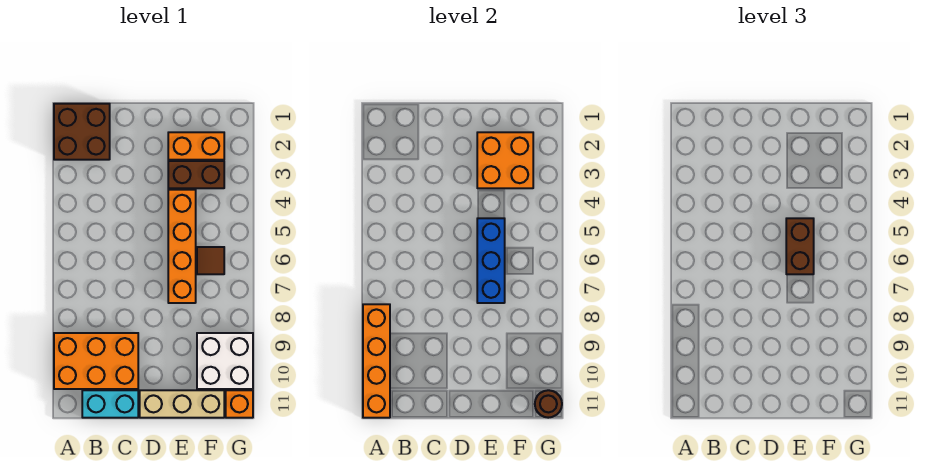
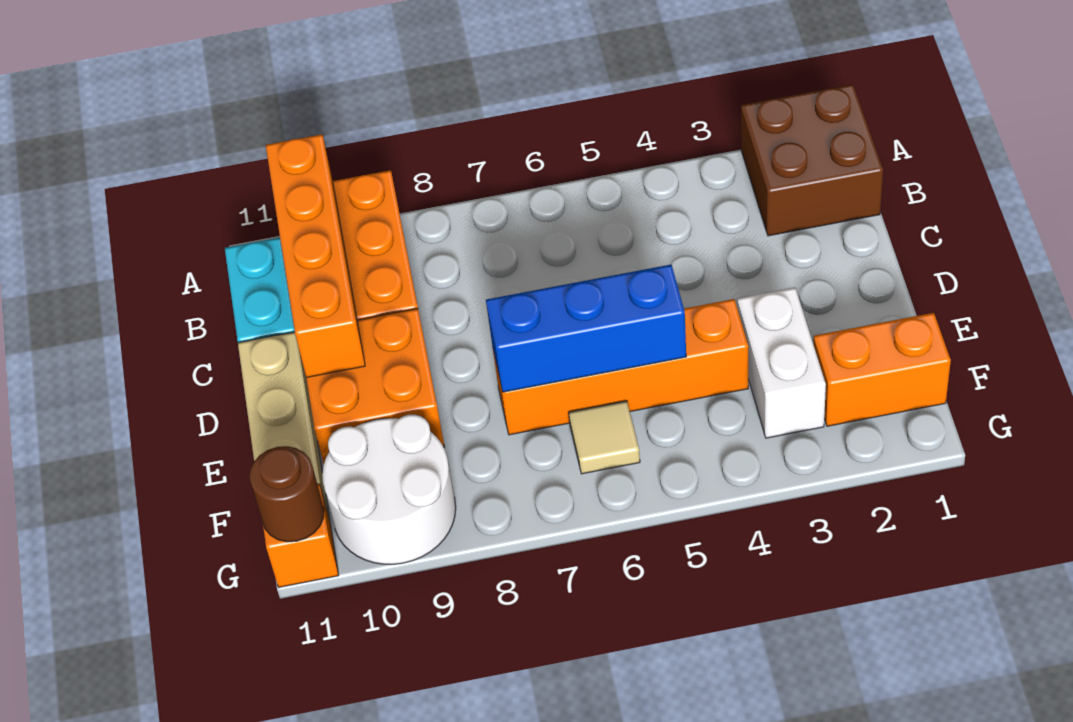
orange brick A8:A11 level 2 -> orange brick A10:D10 level 2
orange brick E2:F2 level 1 -> orange brick F1:F2 level 1
orange brick E2:F3 level 2 -> orange brick D9:E10 level 1
brown brick E3:F3 level 1 -> white brick E3:F3 level 1
brown brick E5:E6 level 3 -> none
brown tile F6 level 1 -> tan tile F6 level 1
white brick F9:G10 level 1 -> white round brick F9:G10 level 1

